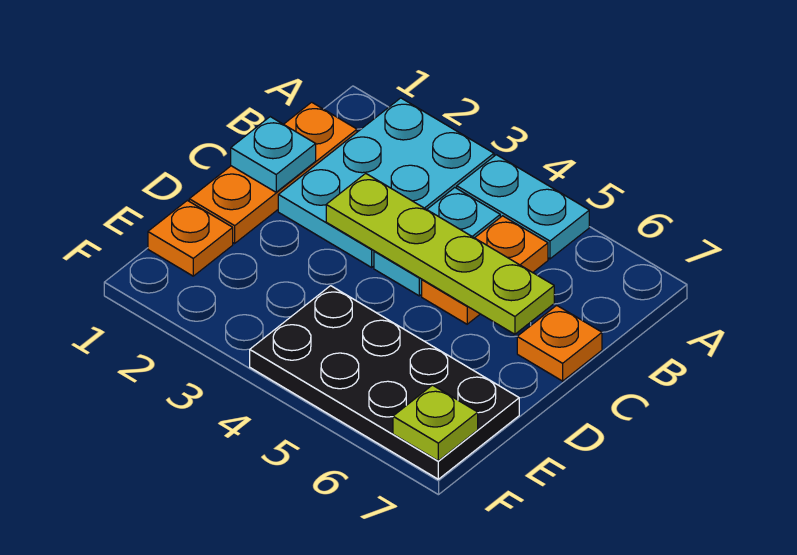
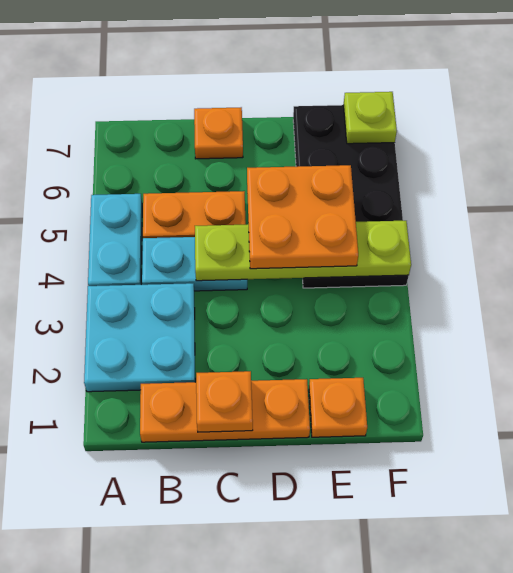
cyan plate A2:C3 level 1 -> cyan plate A2:B3 level 1
cyan plate C1 level 2 -> orange plate C1 level 2
lime plate C3:C6 level 2 -> lime plate C4:F4 level 2
none -> orange plate D4:E5 level 3

